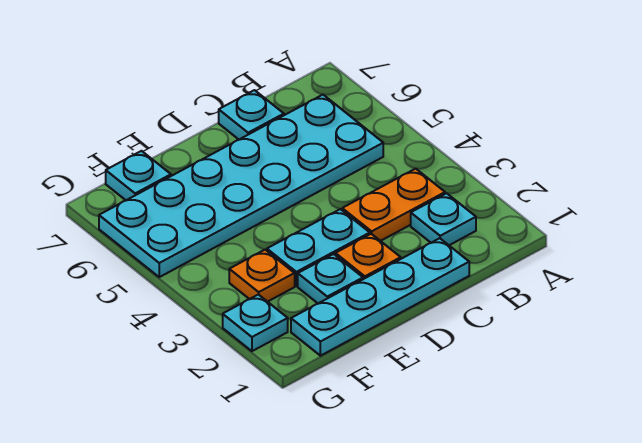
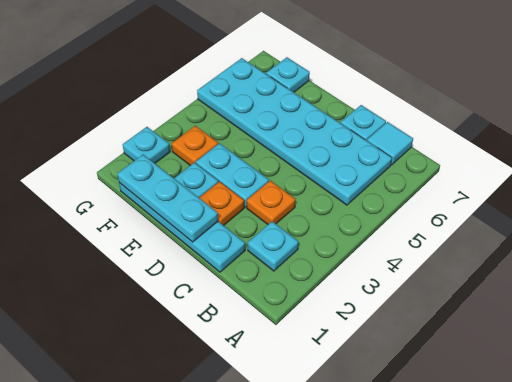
orange plate B3:C3 level 1 -> orange plate C3 level 1
none -> cyan tile B7 level 1
none -> cyan plate D1:F1 level 2

